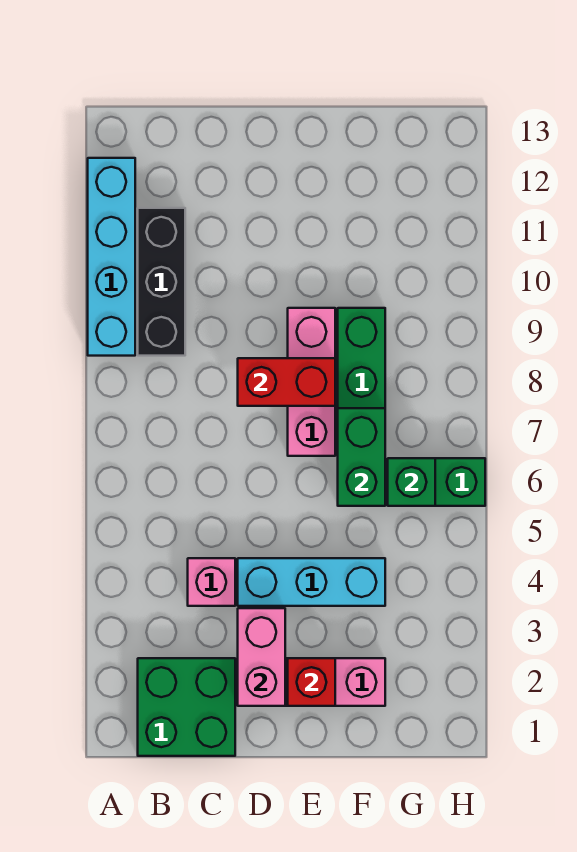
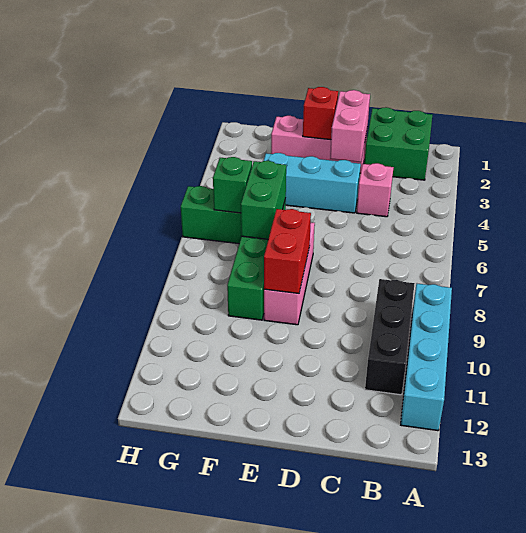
red brick D8:E8 level 2 -> red brick E8:E9 level 2

